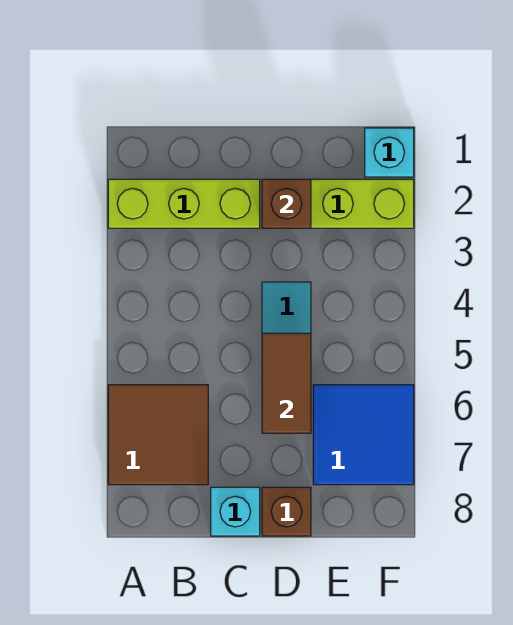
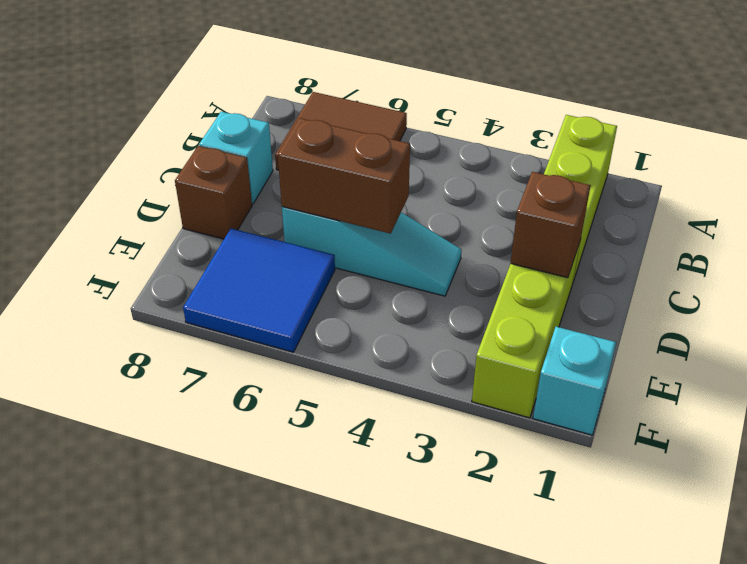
brown tile D5:D6 level 2 -> brown brick D5:D6 level 2

